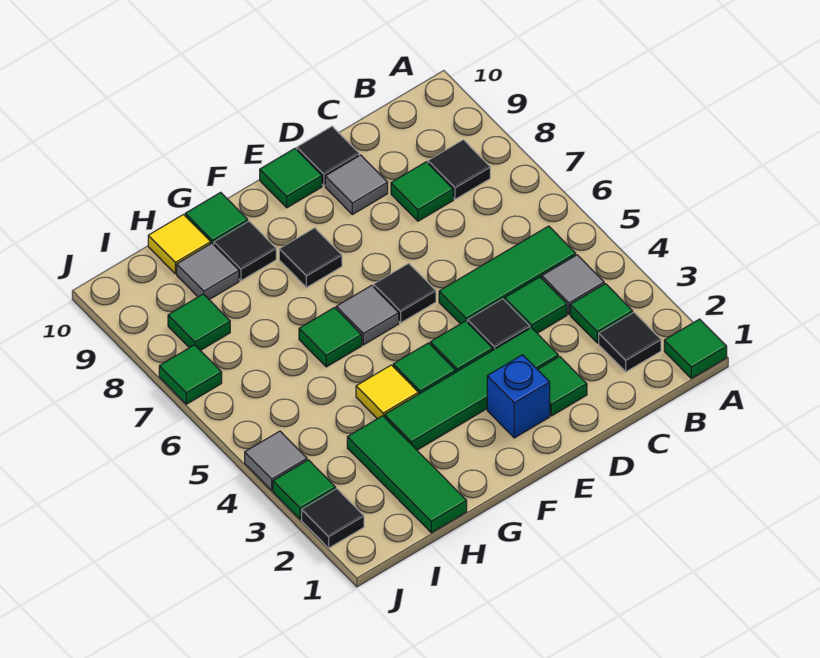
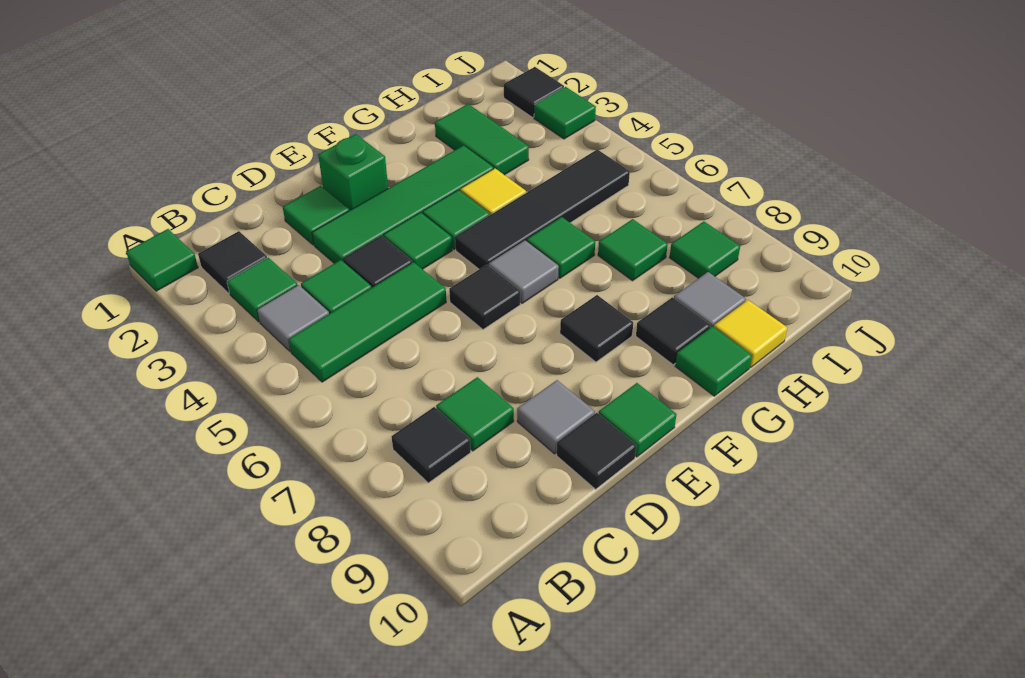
blue brick E2 level 1 -> green brick E2 level 1
none -> black tile F5:I5 level 1
green tile H1:H3 level 1 -> green tile H2:H3 level 1
grey tile J4 level 1 -> none
green tile J7 level 1 -> green tile H7 level 1

